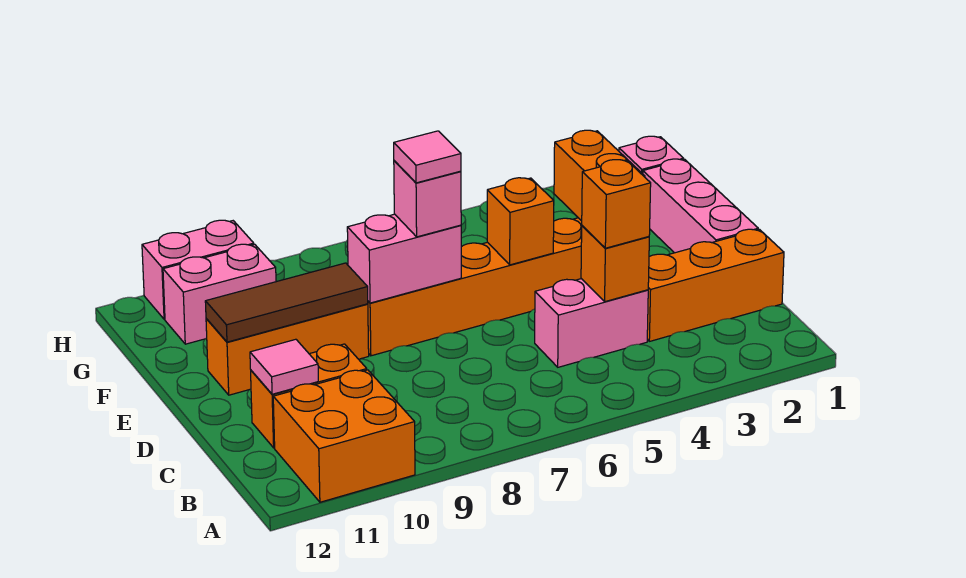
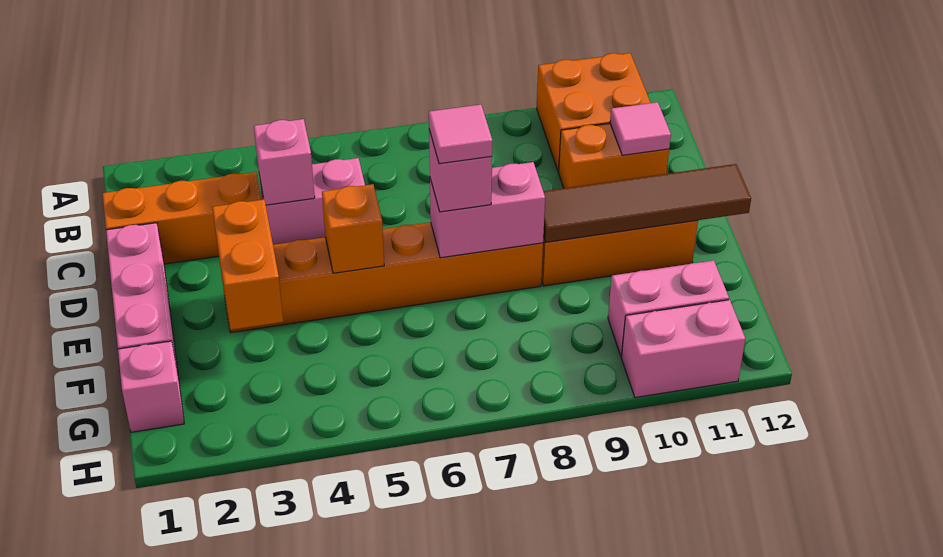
orange brick C4 level 2 -> pink brick C4 level 2
orange brick C4 level 3 -> none
brown tile E9:E11 level 2 -> brown tile E9:E12 level 2

